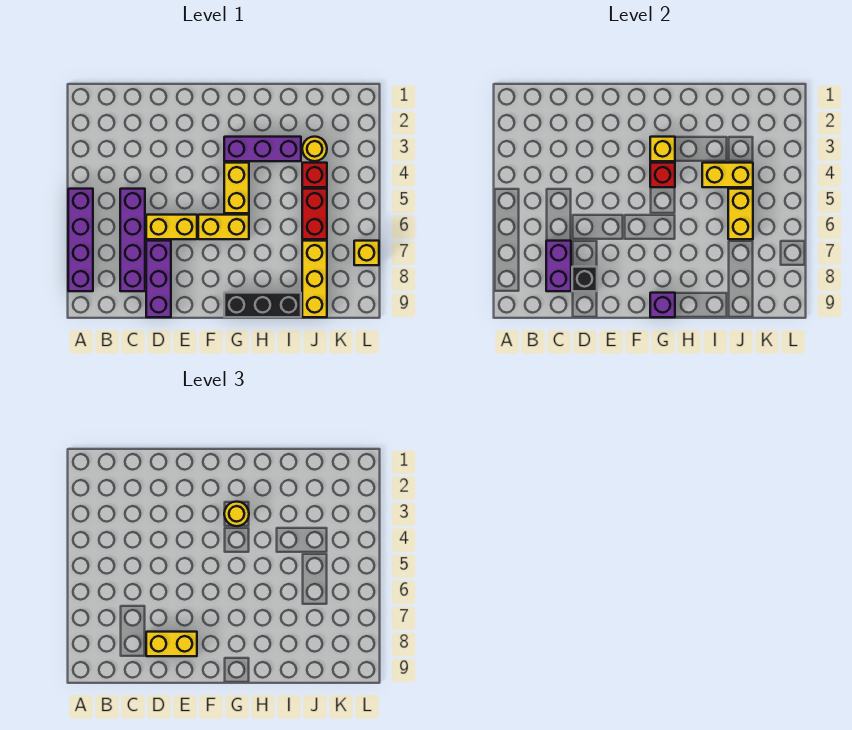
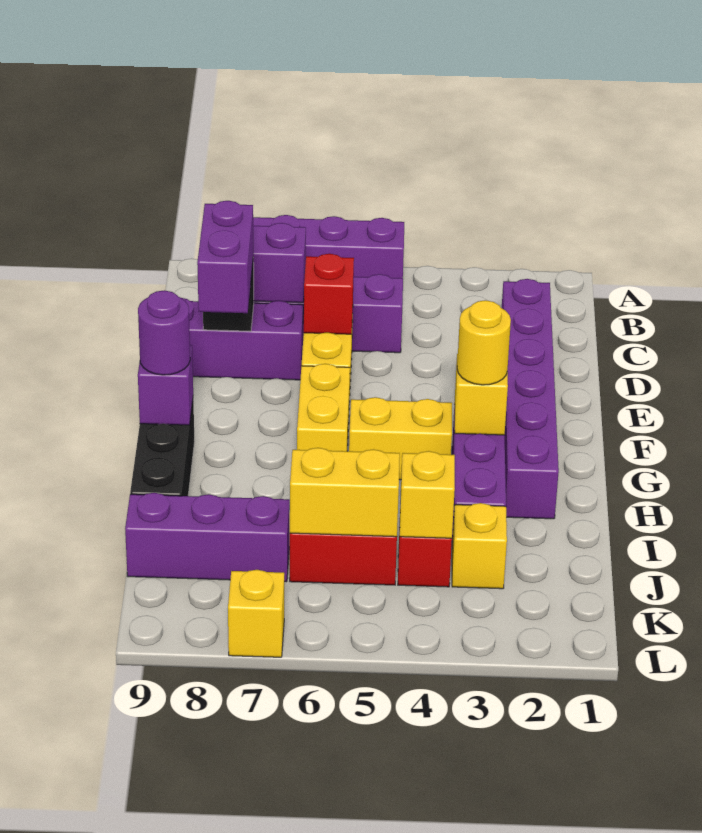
none -> purple brick C2:H2 level 1
yellow brick D8:E8 level 3 -> purple brick D8:E8 level 3
red brick G4 level 2 -> red brick D6 level 2
none -> purple round brick G9 level 3
yellow brick I4:J4 level 2 -> yellow brick J4 level 2
yellow round brick J3 level 1 -> yellow brick J3 level 1
yellow brick J7:J9 level 1 -> purple brick J7:J9 level 1

